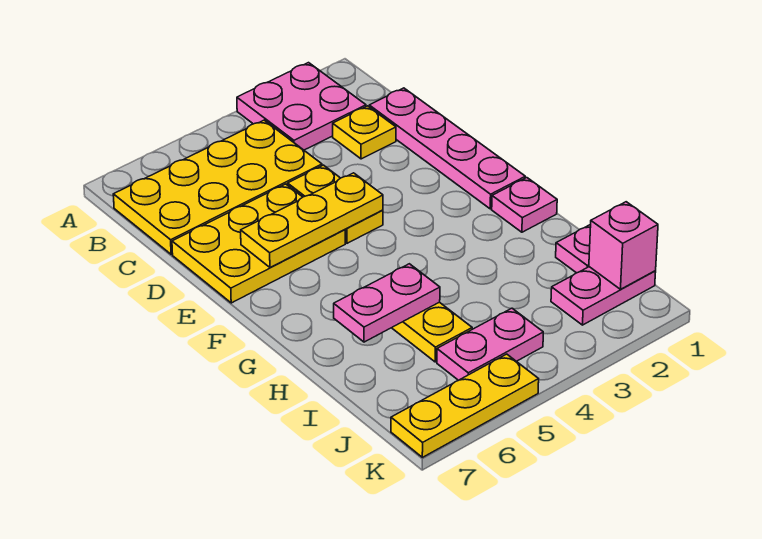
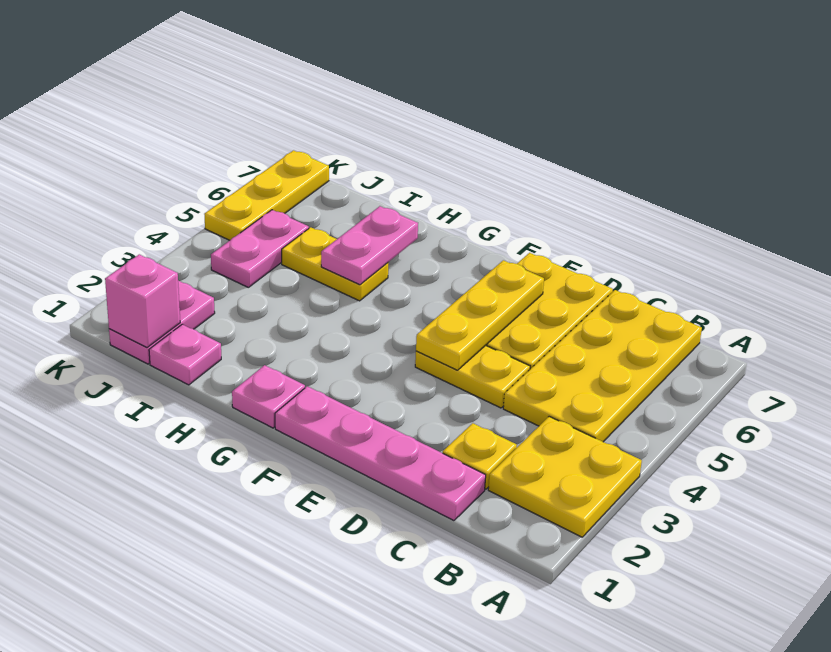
pink plate A2:B3 level 1 -> yellow plate A2:B3 level 1

